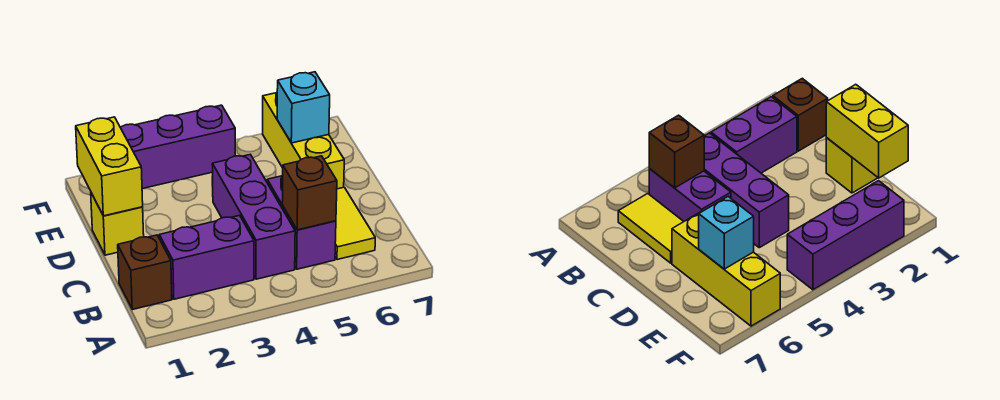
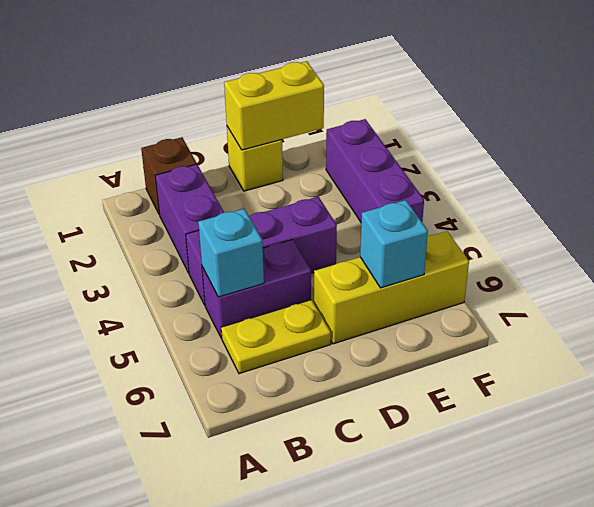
brown brick B5 level 2 -> cyan brick B5 level 2
yellow tile B6:C6 level 1 -> yellow plate B6:C6 level 1

